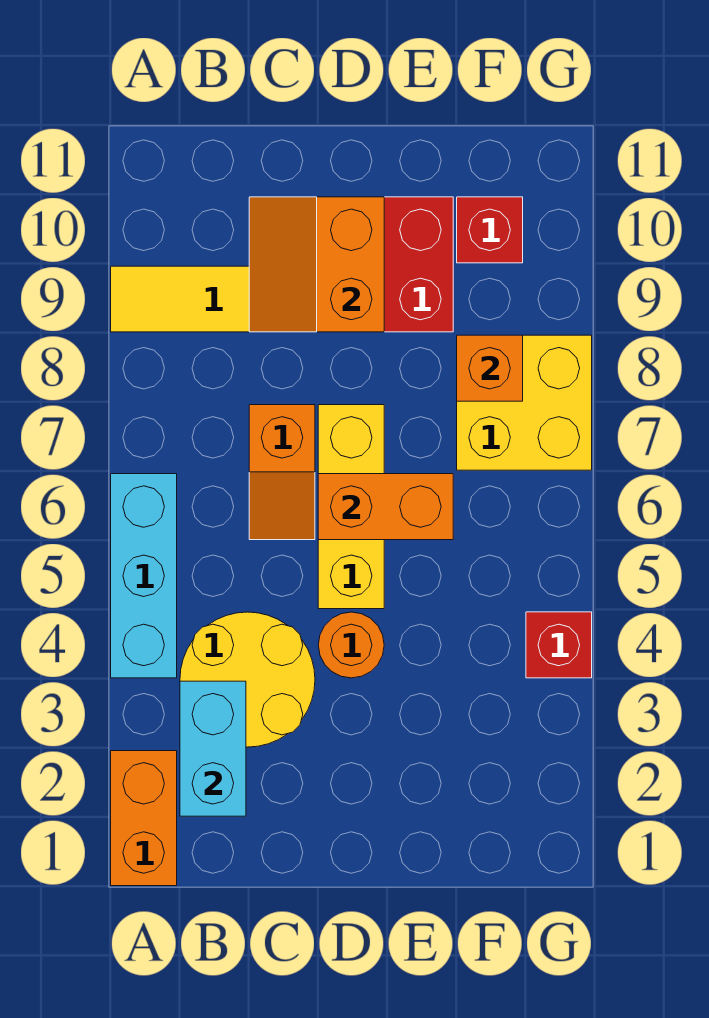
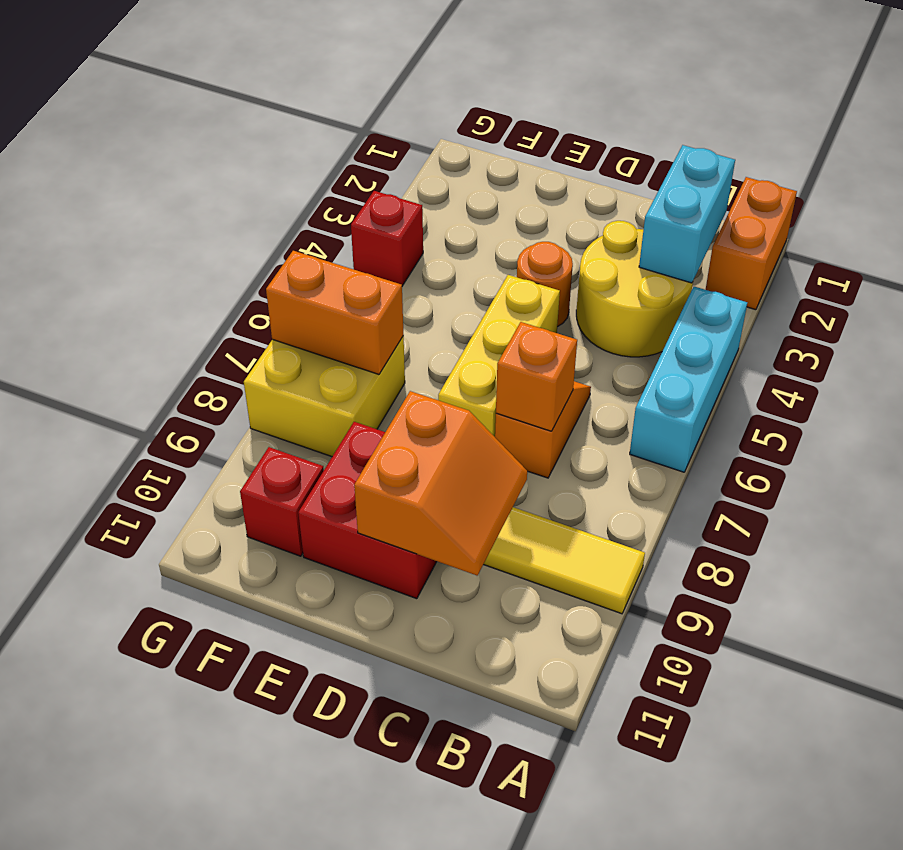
orange brick D6:E6 level 2 -> orange brick F7:G7 level 2
orange brick F8 level 2 -> orange brick C7 level 2

